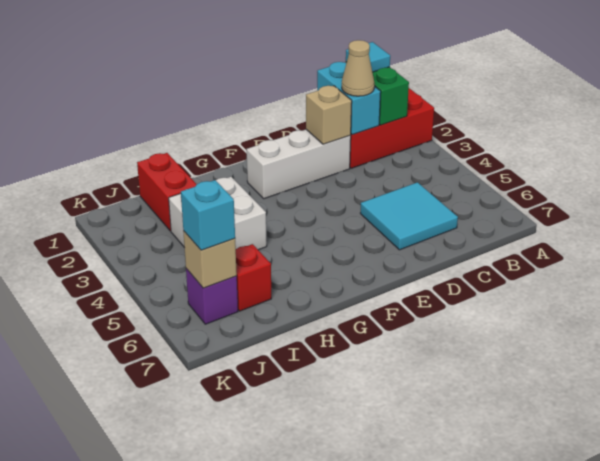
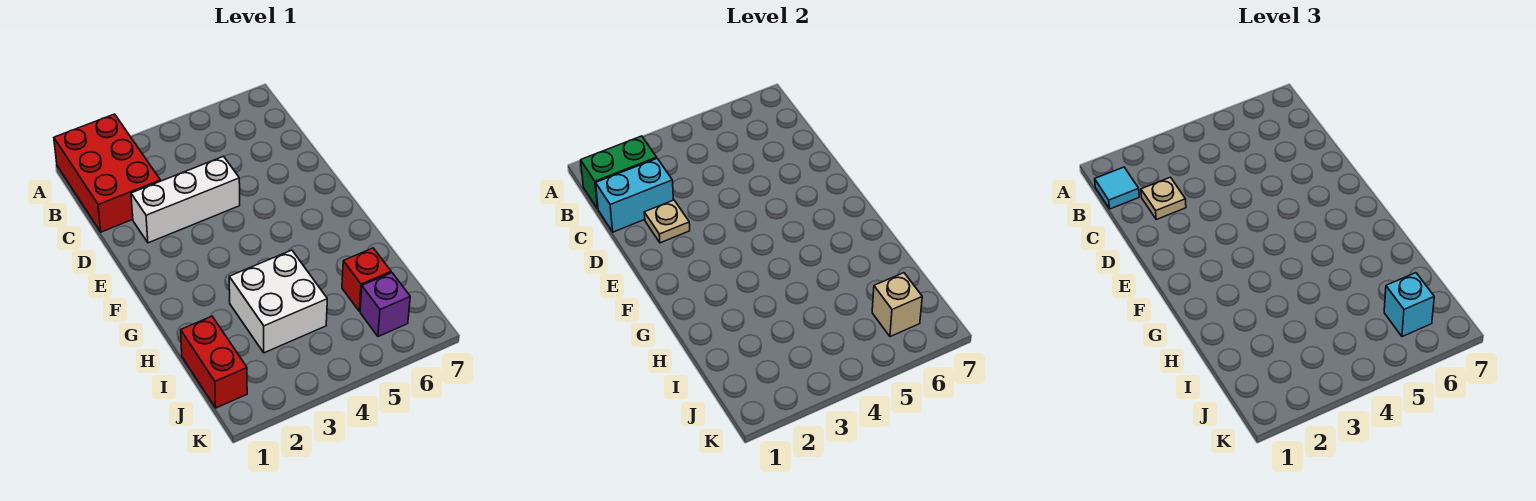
tan cone C2 level 3 -> tan plate C2 level 3
cyan tile C5:D6 level 1 -> none
white brick D2:F2 level 1 -> white brick D2:D4 level 1
tan brick D2 level 2 -> tan plate D2 level 2
red brick I1:I2 level 1 -> red brick I1:J1 level 1

